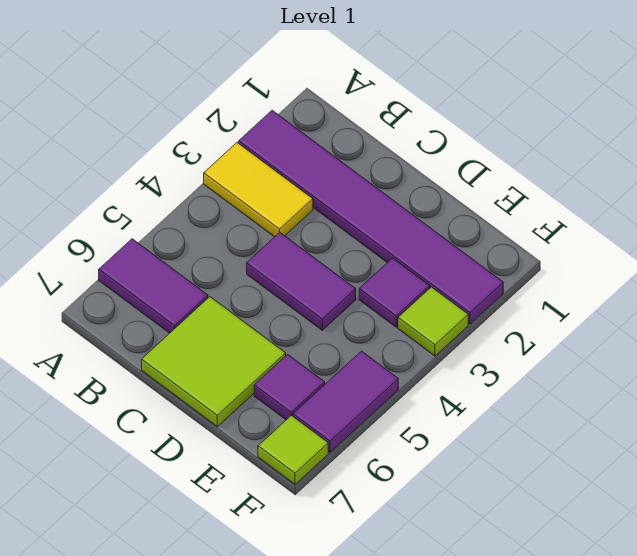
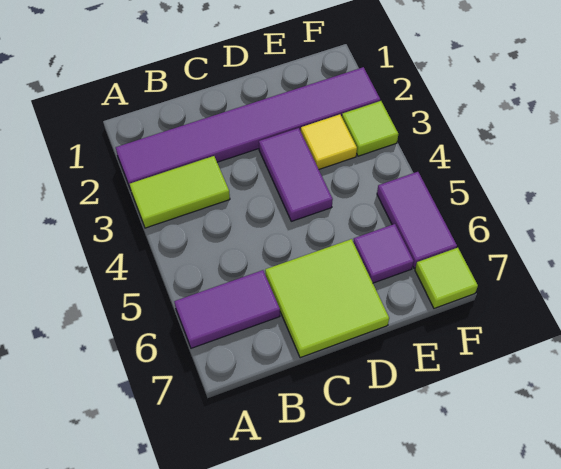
yellow tile A3:B3 level 1 -> lime tile A3:B3 level 1
purple tile C4:D4 level 1 -> purple tile D3:D4 level 1
purple tile E3 level 1 -> yellow tile E3 level 1

